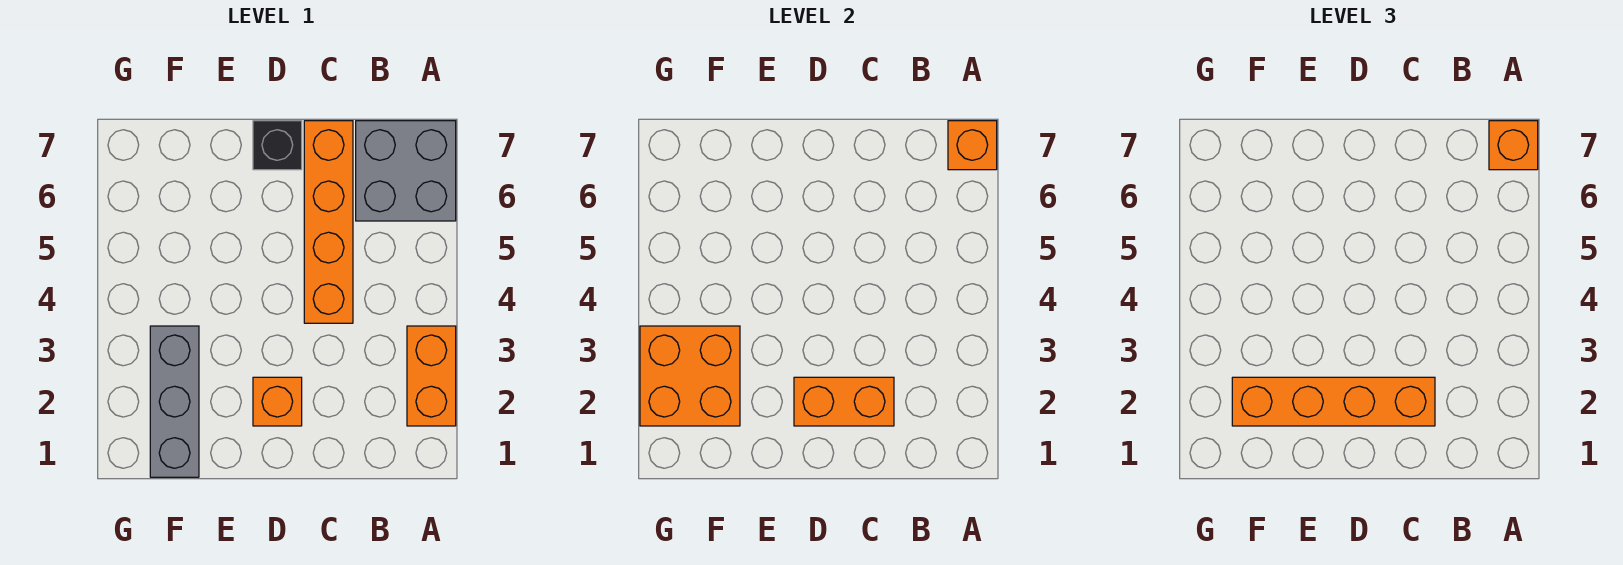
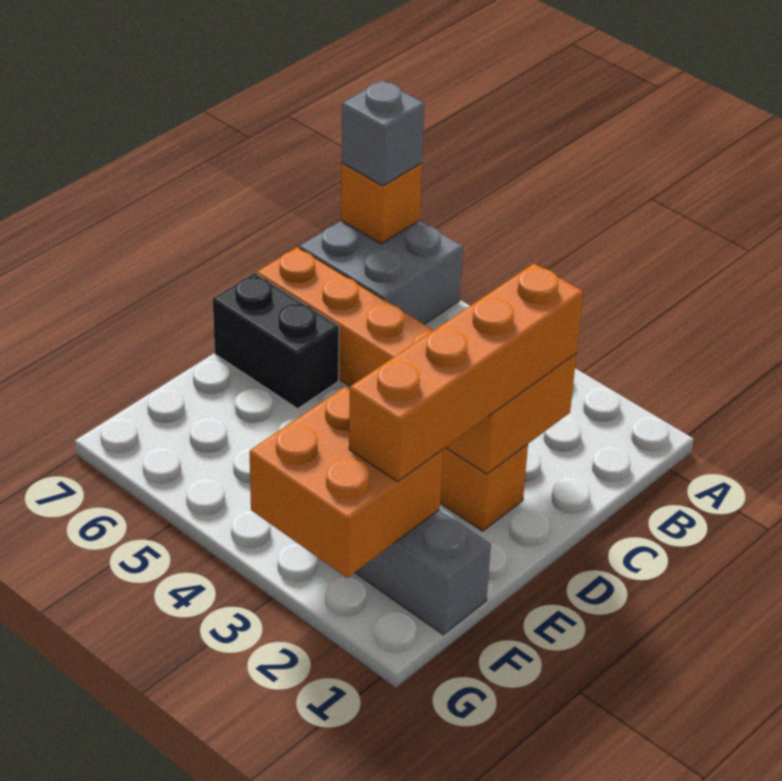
orange brick A2:A3 level 1 -> none
orange brick A7 level 3 -> grey brick A7 level 3
black brick D7 level 1 -> black brick D6:D7 level 1

